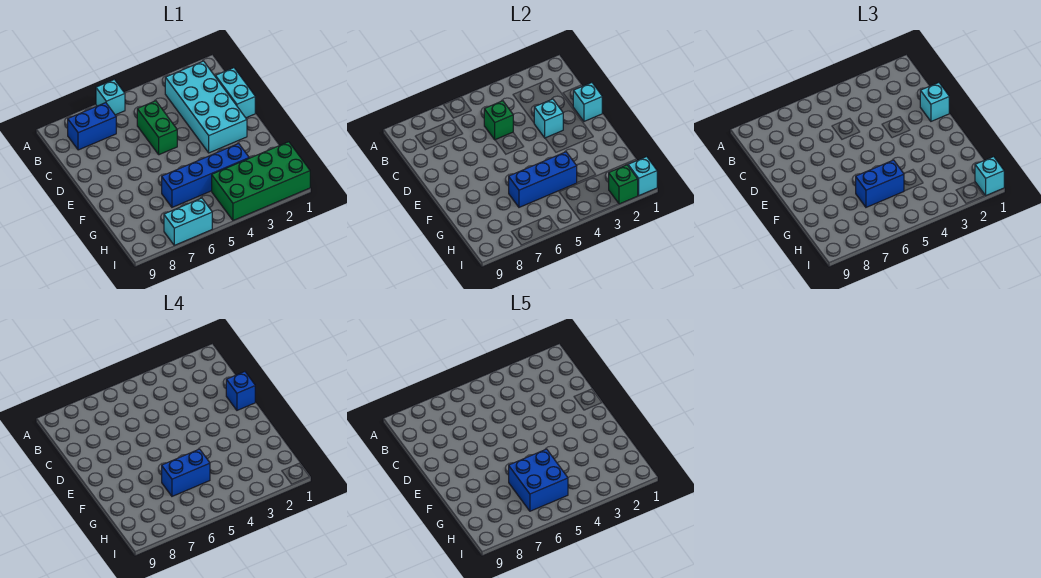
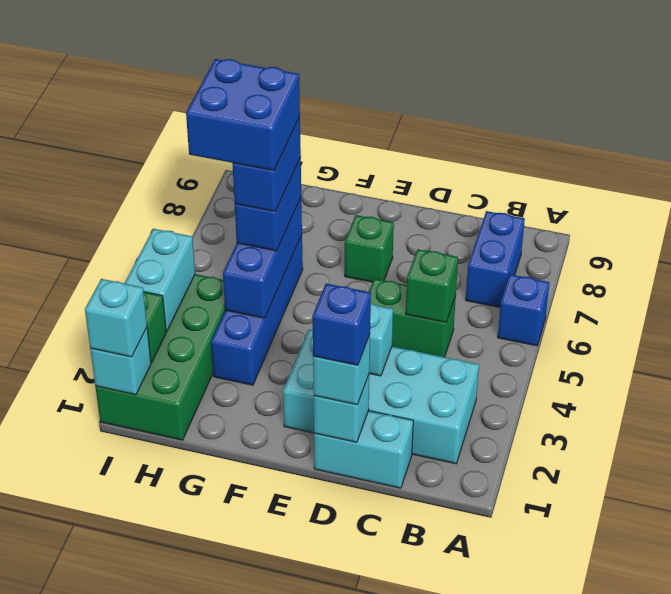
cyan brick A6 level 1 -> blue brick A6 level 1
none -> green brick E7 level 1
cyan brick I6:I7 level 1 -> cyan brick I3:I4 level 2

